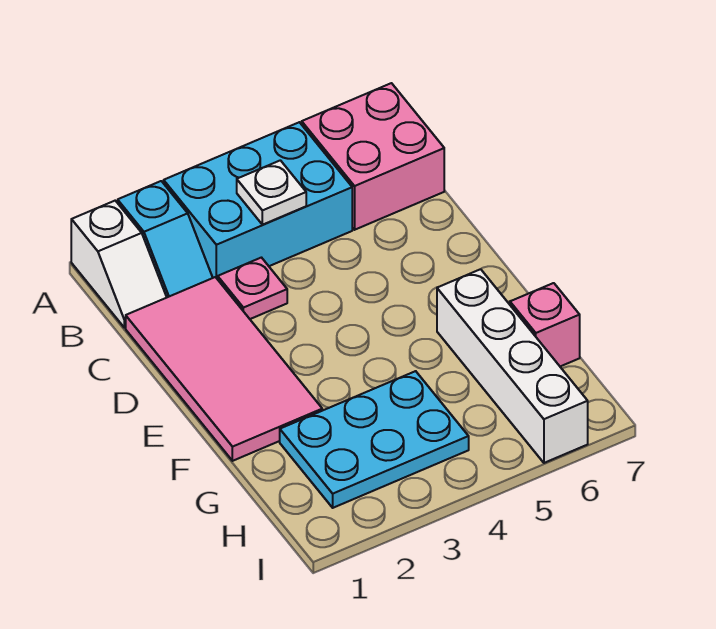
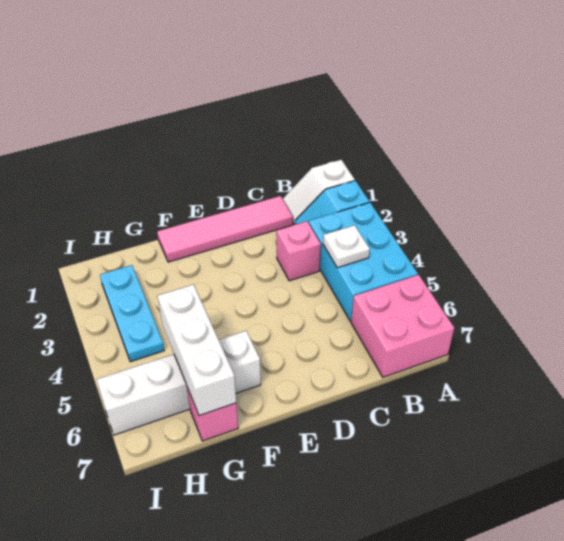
pink tile C1:F2 level 1 -> pink tile C1:F1 level 1
pink plate C3 level 1 -> pink brick C3 level 1
cyan plate G2:H4 level 1 -> cyan plate H2:H4 level 1
none -> white brick G5:G7 level 2

